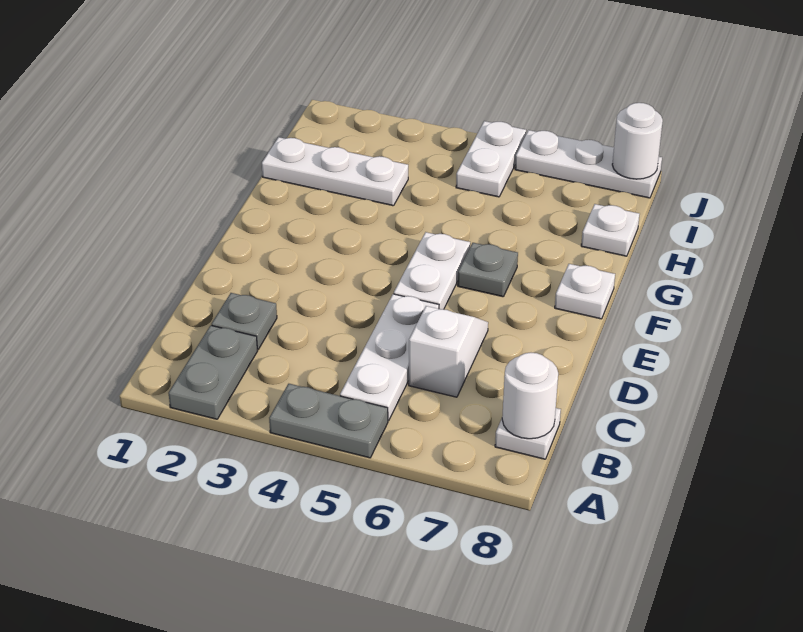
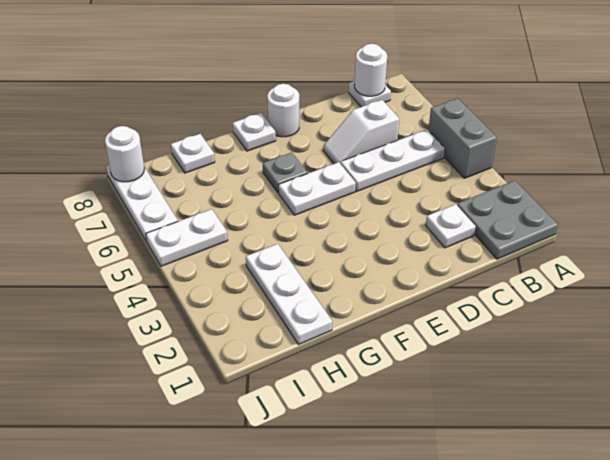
grey plate A2:B2 level 1 -> grey plate A1:B2 level 1
grey plate A4:A5 level 1 -> grey brick A4:A5 level 1
grey plate C2 level 1 -> white plate C2 level 1
none -> white round brick E8 level 1

